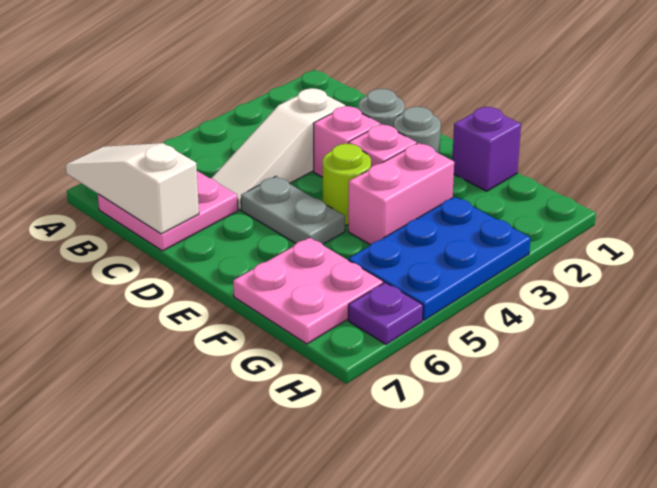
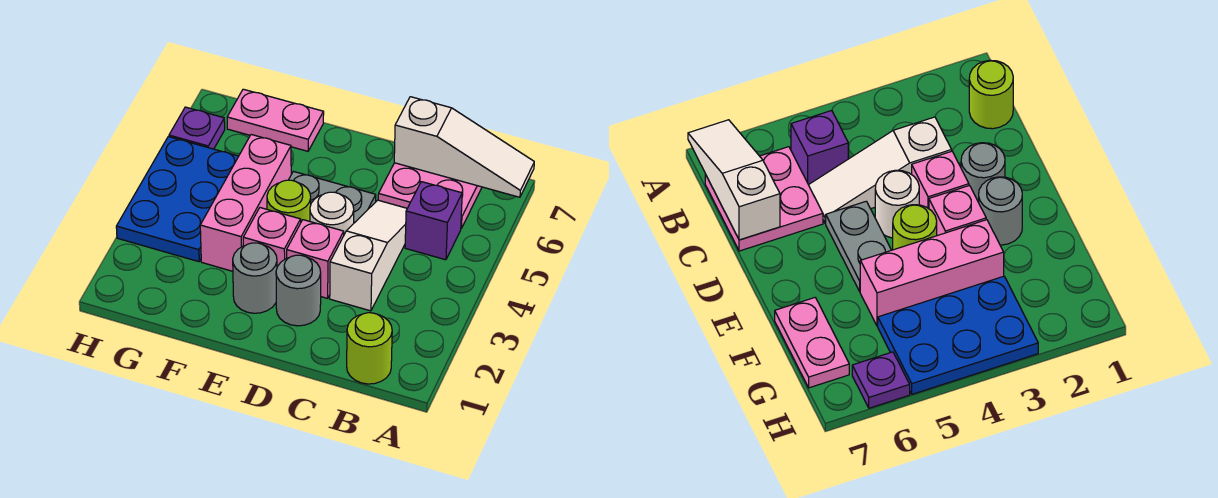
none -> lime round brick B1 level 1
none -> white round brick D4 level 1
purple brick F1 level 1 -> purple brick B5 level 1
pink brick F3:F4 level 1 -> pink brick F3:F5 level 1
pink plate F6:G7 level 1 -> pink plate F7:G7 level 1

